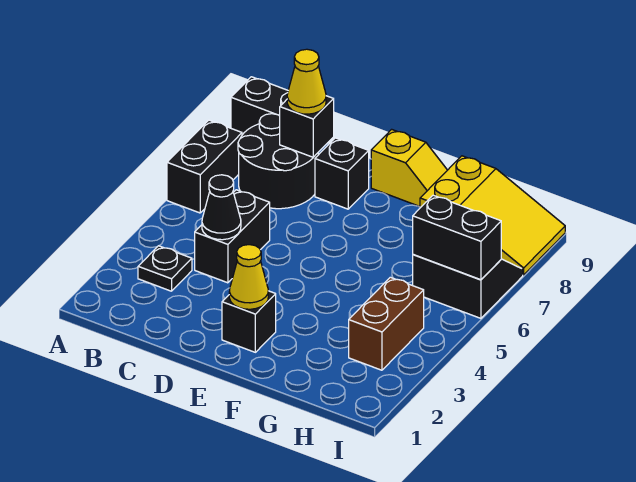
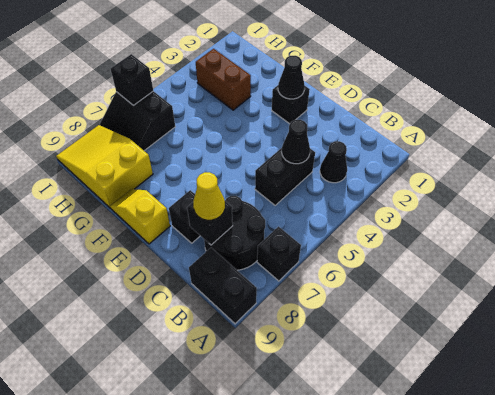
black brick A6:A7 level 1 -> black brick A7 level 1
black plate B3 level 1 -> black cone B3 level 1
yellow cone E2 level 2 -> black cone E2 level 2
brown brick H3:H4 level 1 -> brown brick G3:H3 level 1
black brick H6:I6 level 2 -> black brick I6 level 2

